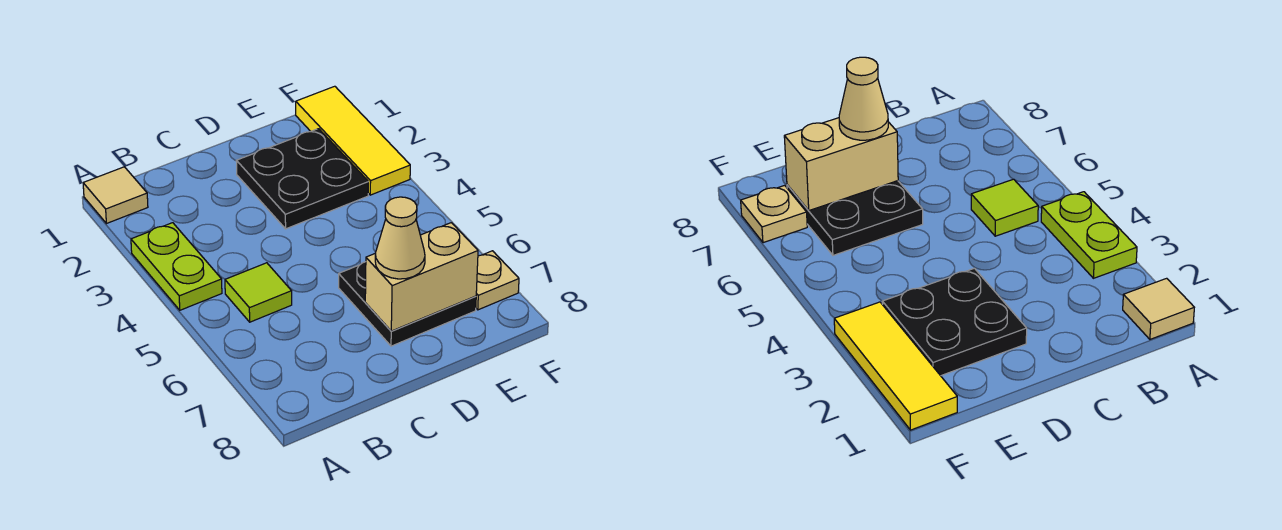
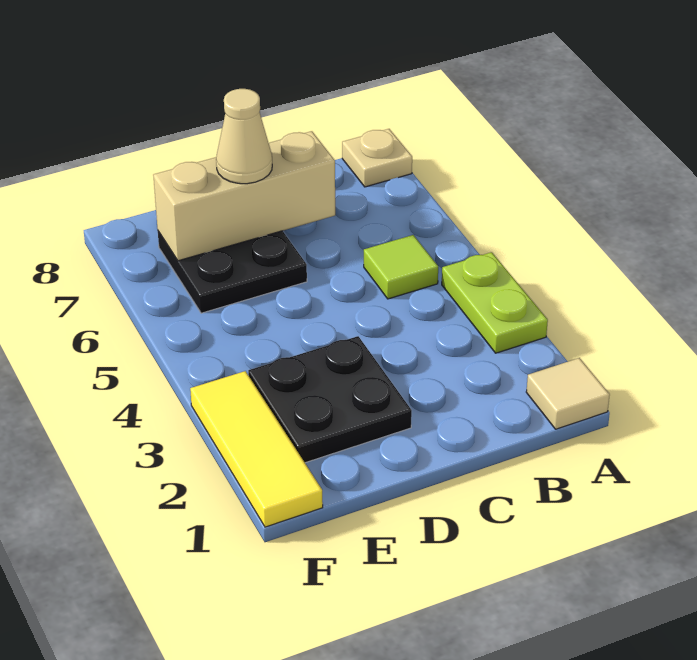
tan brick D7:E7 level 2 -> tan brick C7:E7 level 2
tan plate F7 level 1 -> tan plate A8 level 1

